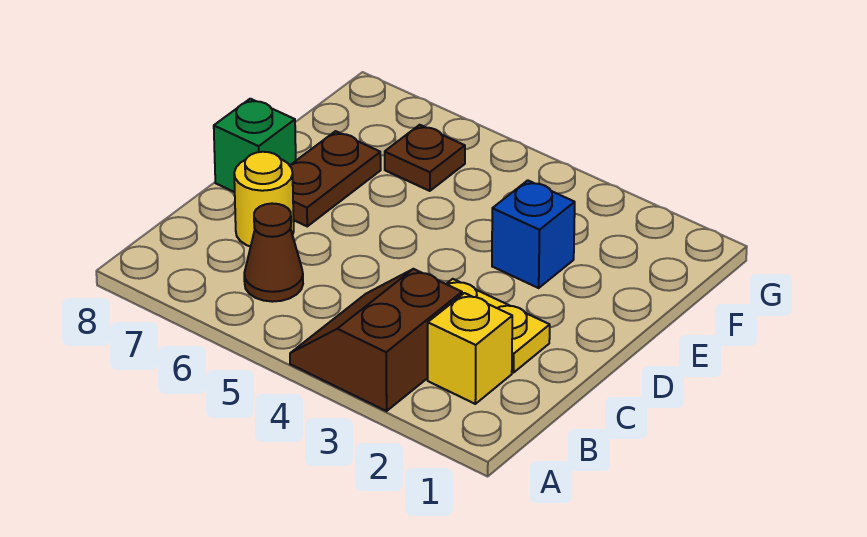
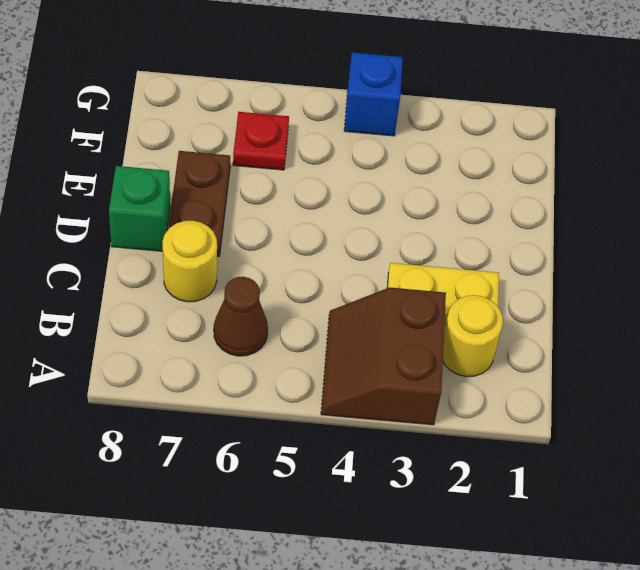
yellow brick B2 level 1 -> yellow round brick B2 level 1
blue brick E3 level 1 -> blue brick G4 level 1
brown plate F6 level 1 -> red plate F6 level 1

